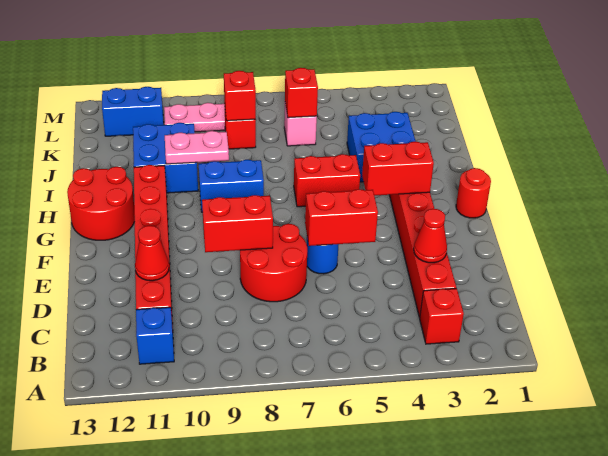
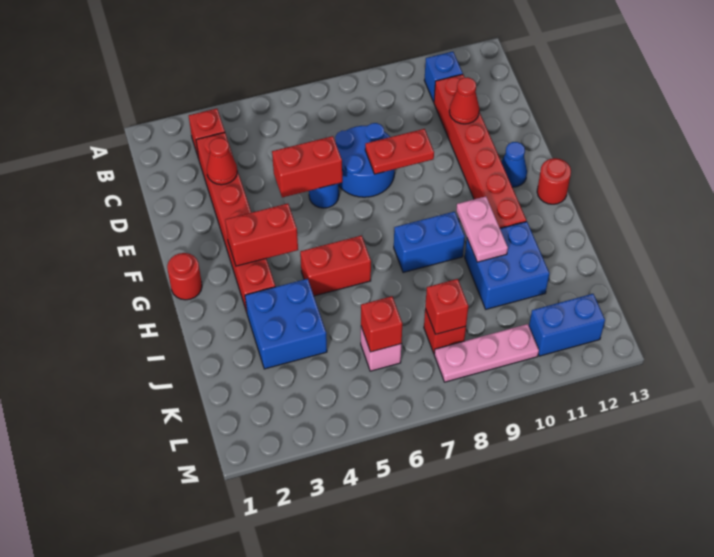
red round brick D7:E8 level 1 -> blue round brick D7:E8 level 1
red brick E8:E9 level 2 -> red plate E8:E9 level 2
none -> blue cone F12 level 1
red round brick G12:H13 level 1 -> red round brick G13 level 1
pink plate I9:I10 level 2 -> pink plate H10:I10 level 2

